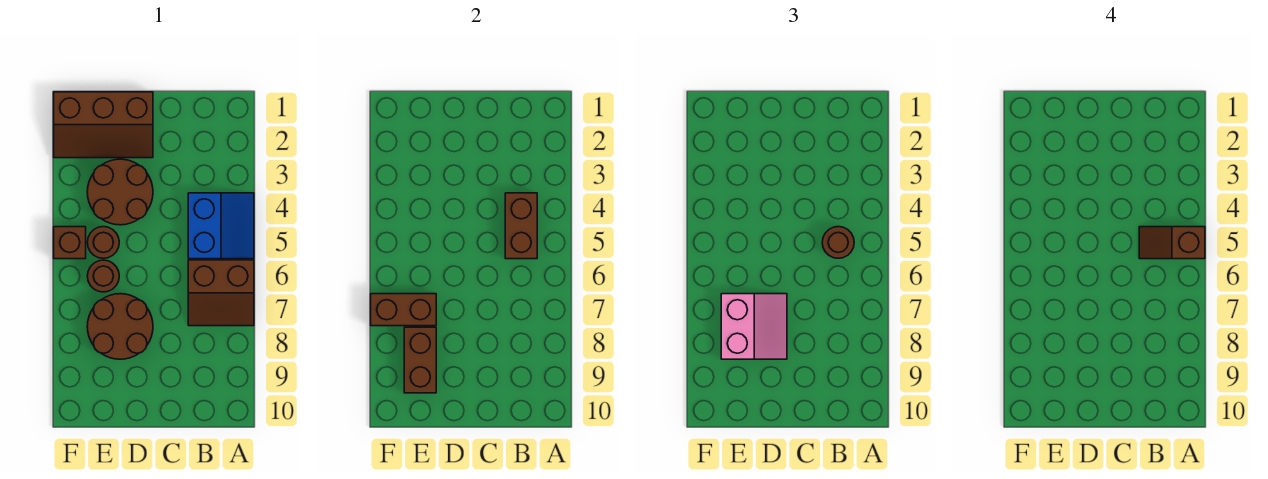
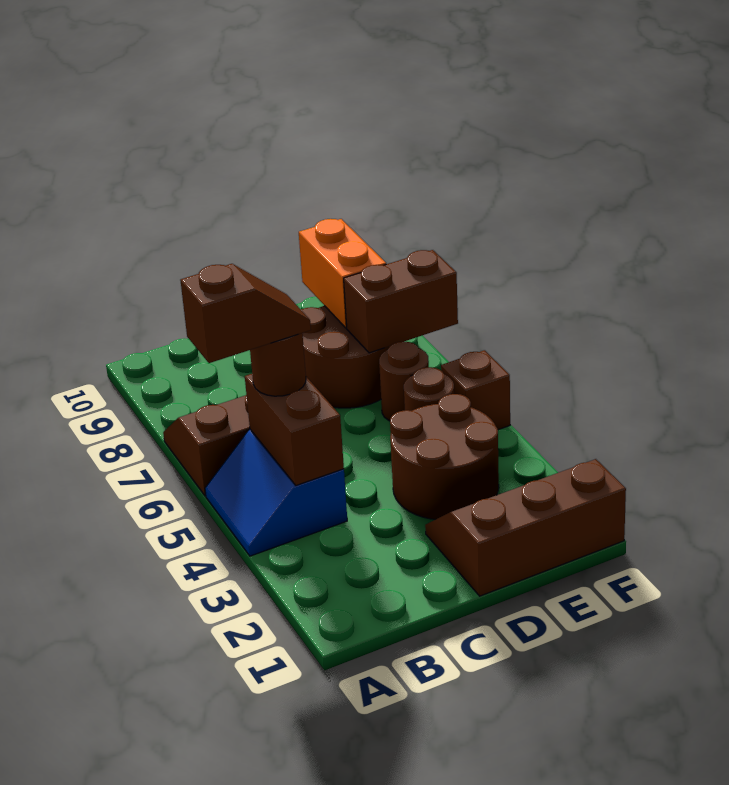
pink slope D7:E8 level 3 top E -> none
brown brick E8:E9 level 2 -> orange brick E8:E9 level 2

